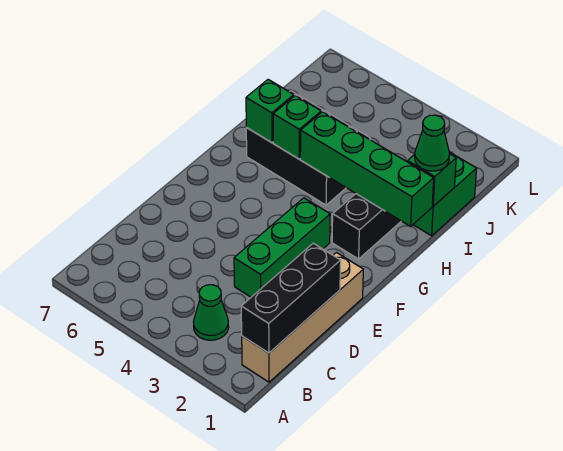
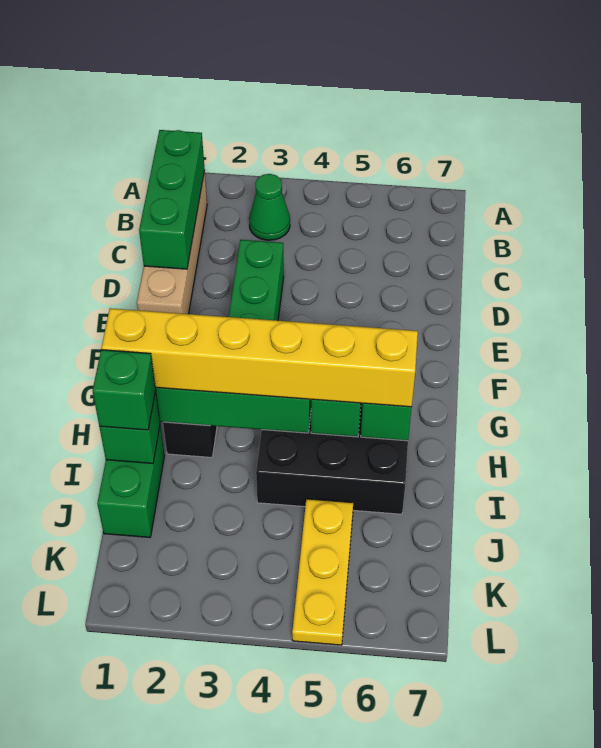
black brick B1:D1 level 2 -> green brick B1:D1 level 2
none -> yellow brick H1:H6 level 3
green cone I1 level 3 -> green brick I1 level 3
none -> yellow plate J5:L5 level 1

